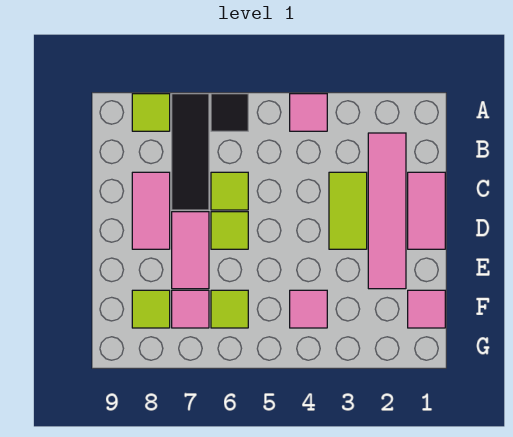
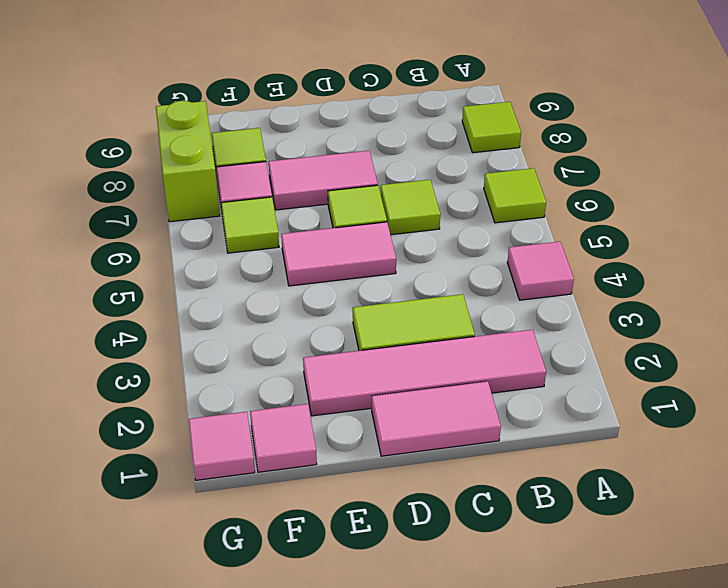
black tile A6 level 1 -> lime tile A6 level 1
black tile A7:C7 level 1 -> none
pink tile C8:D8 level 1 -> pink tile D5:E5 level 1
pink tile F4 level 1 -> pink tile G1 level 1
none -> lime brick G7:G8 level 1

